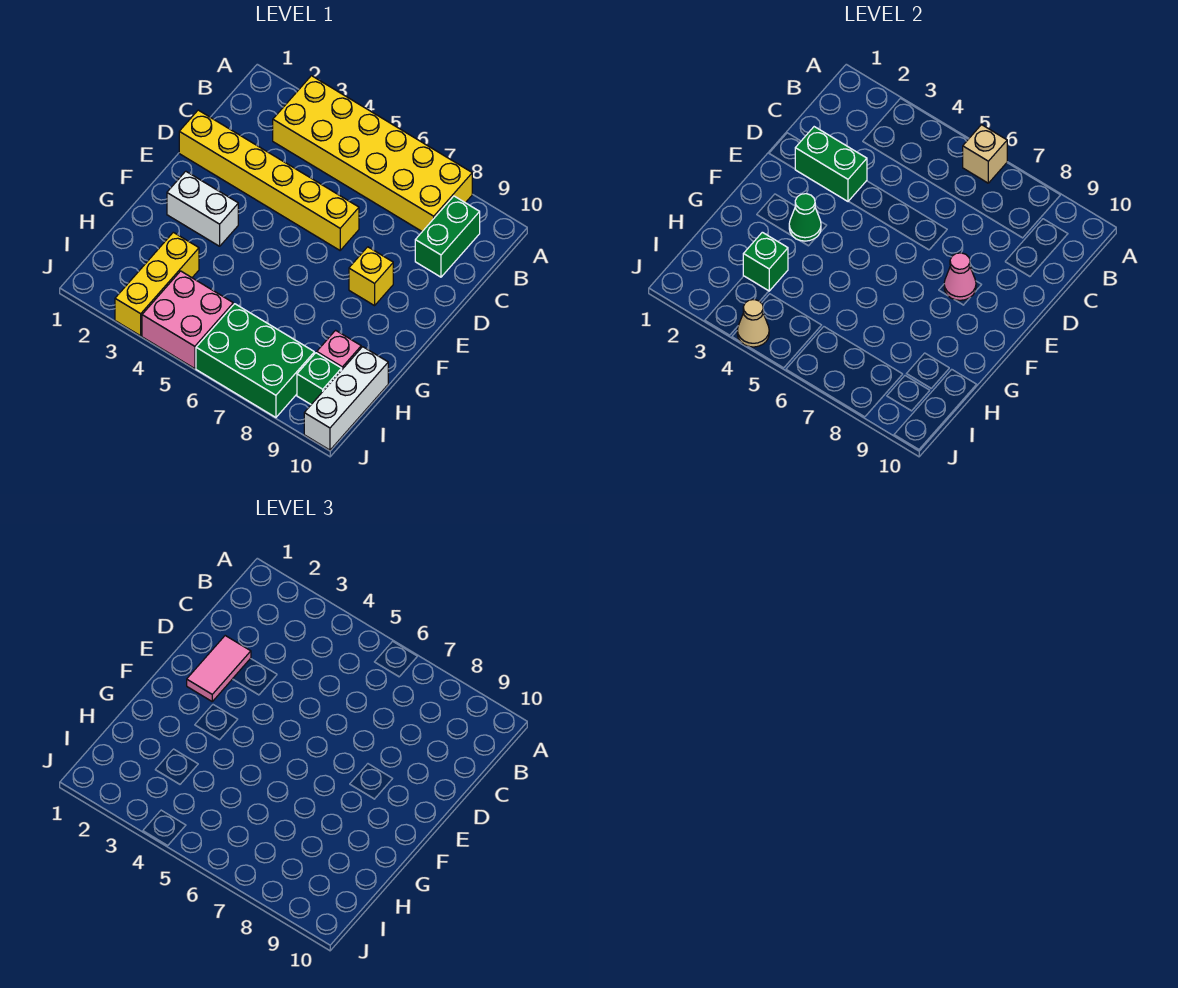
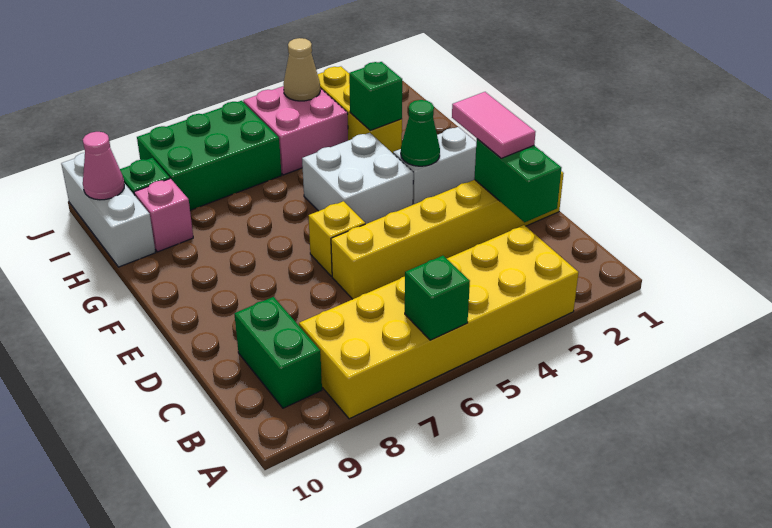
tan brick A6 level 2 -> green brick A6 level 2
green brick D2:D3 level 2 -> green brick C2:D2 level 2
yellow brick E8 level 1 -> yellow brick E6 level 1
pink cone E8 level 2 -> pink cone I10 level 2
none -> white brick F4:G5 level 1

